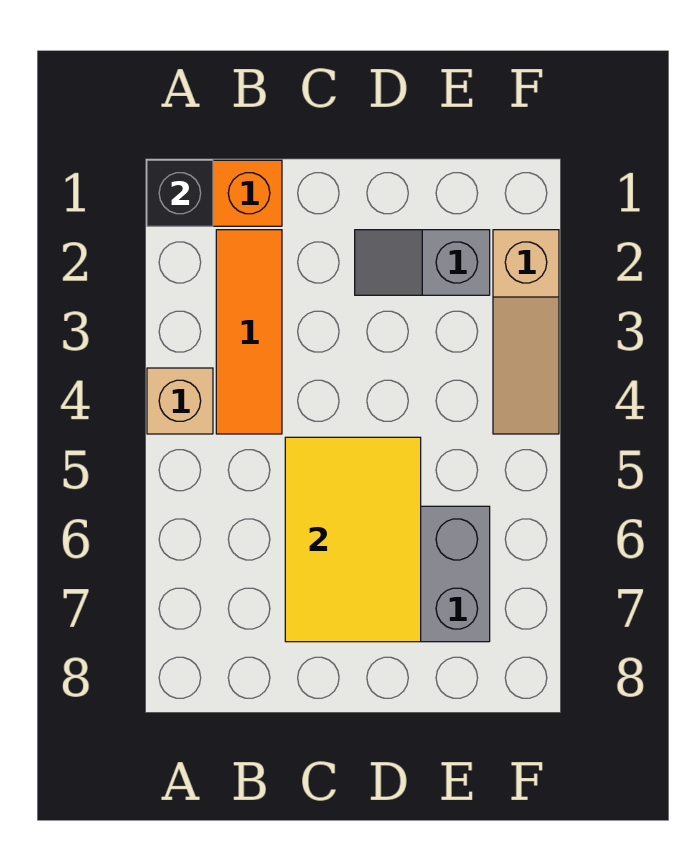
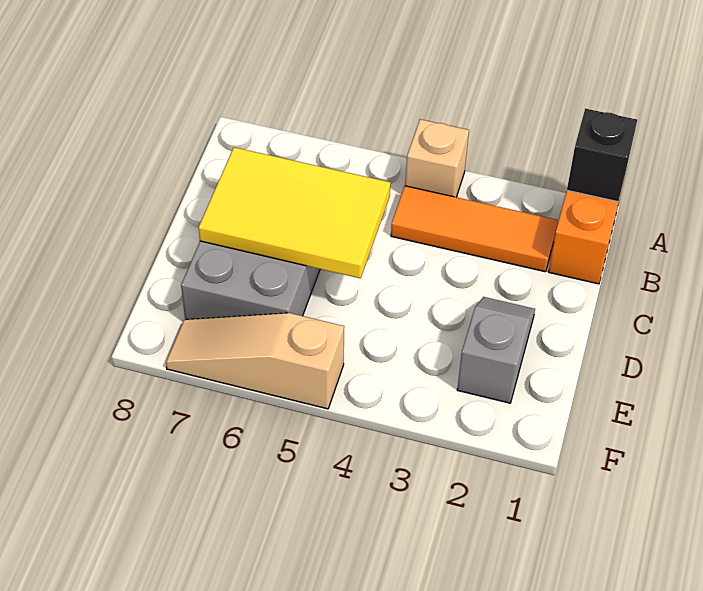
tan slope F2:F4 level 1 top 2 -> tan slope F5:F7 level 1 top 5

